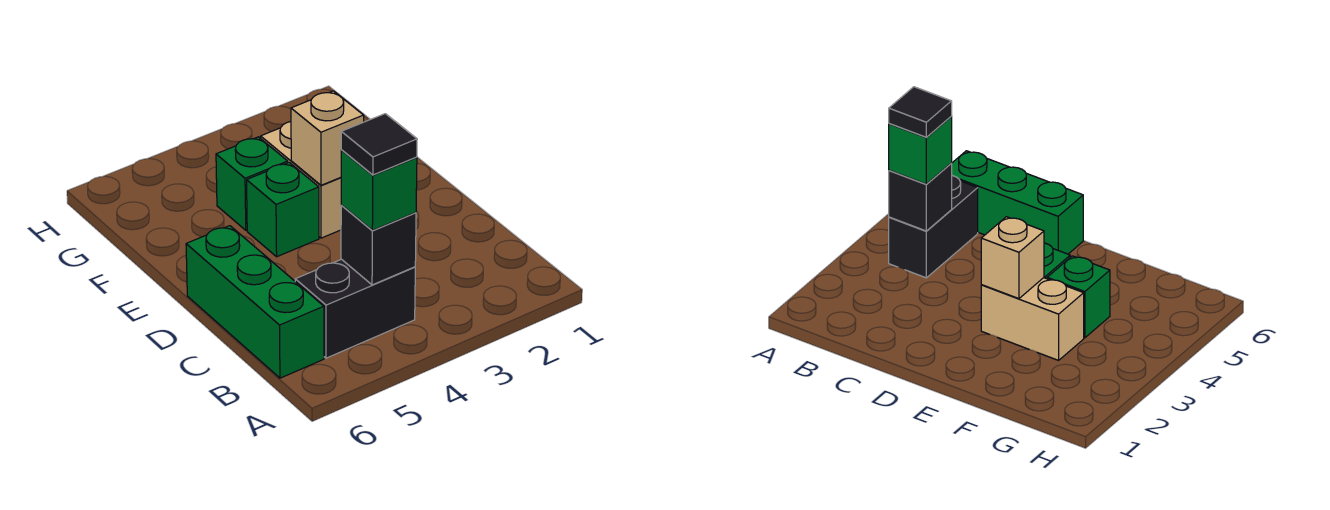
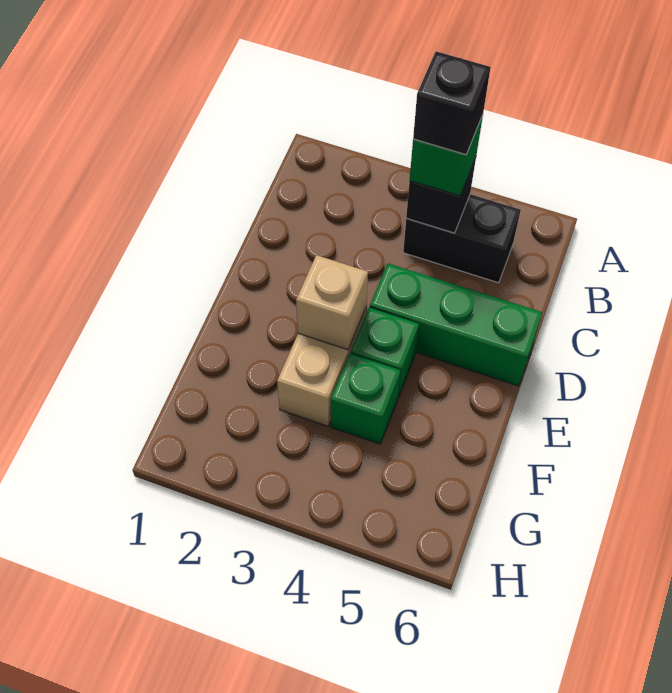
black tile B4 level 4 -> black brick B4 level 4
green brick B6:D6 level 1 -> green brick D4:D6 level 1

